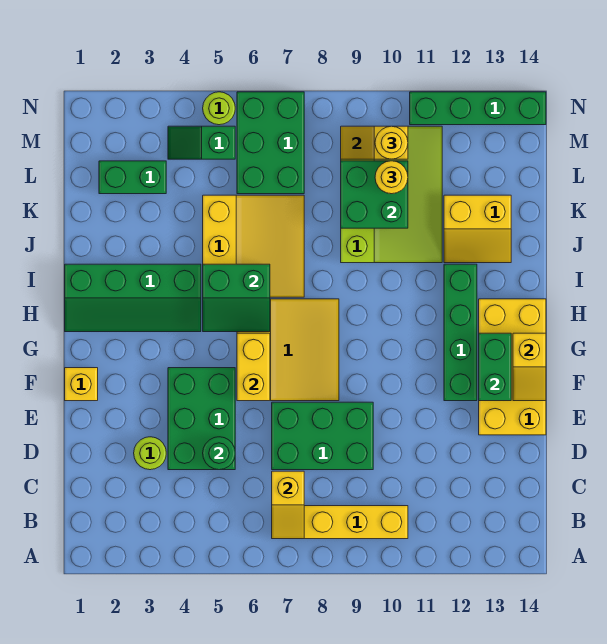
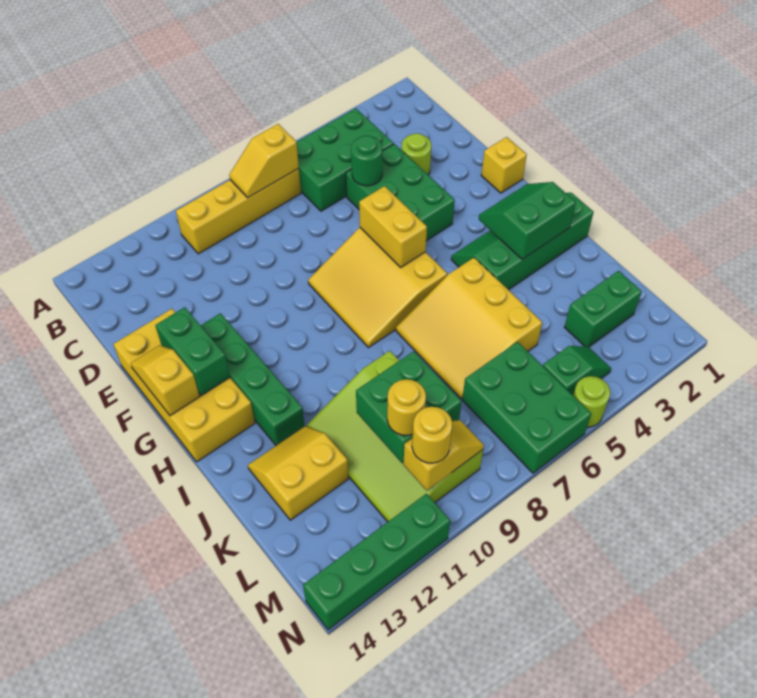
yellow slope B7:C7 level 2 top C -> yellow slope B7:B8 level 2 top 7
green brick D7:E9 level 1 -> green brick B4:C6 level 1
green slope H5:I6 level 2 top I -> green slope H2:I3 level 2 top I

